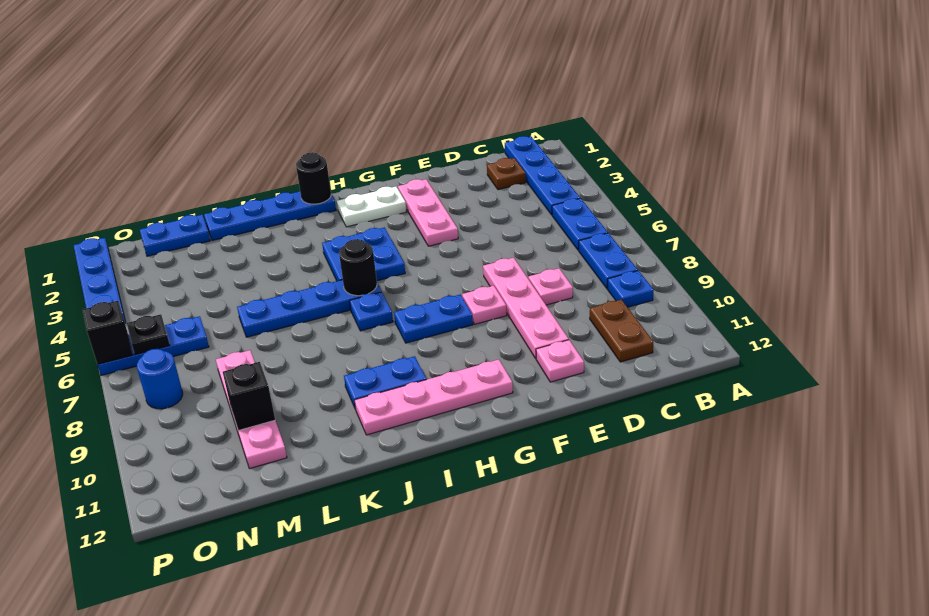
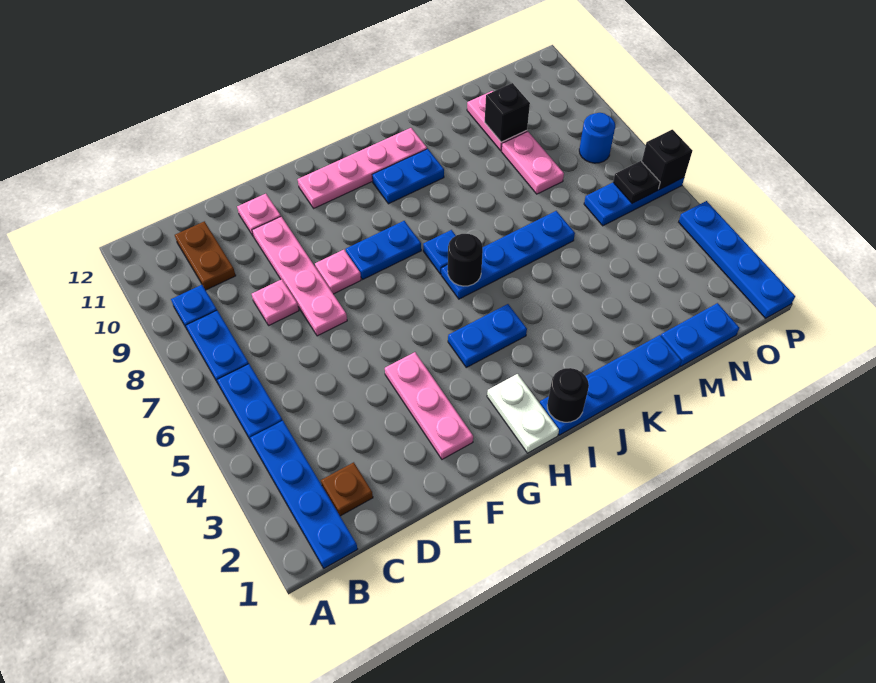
white plate G2:H2 level 1 -> white plate H1:H2 level 1
blue plate H4:I5 level 1 -> blue plate H4:I4 level 1

